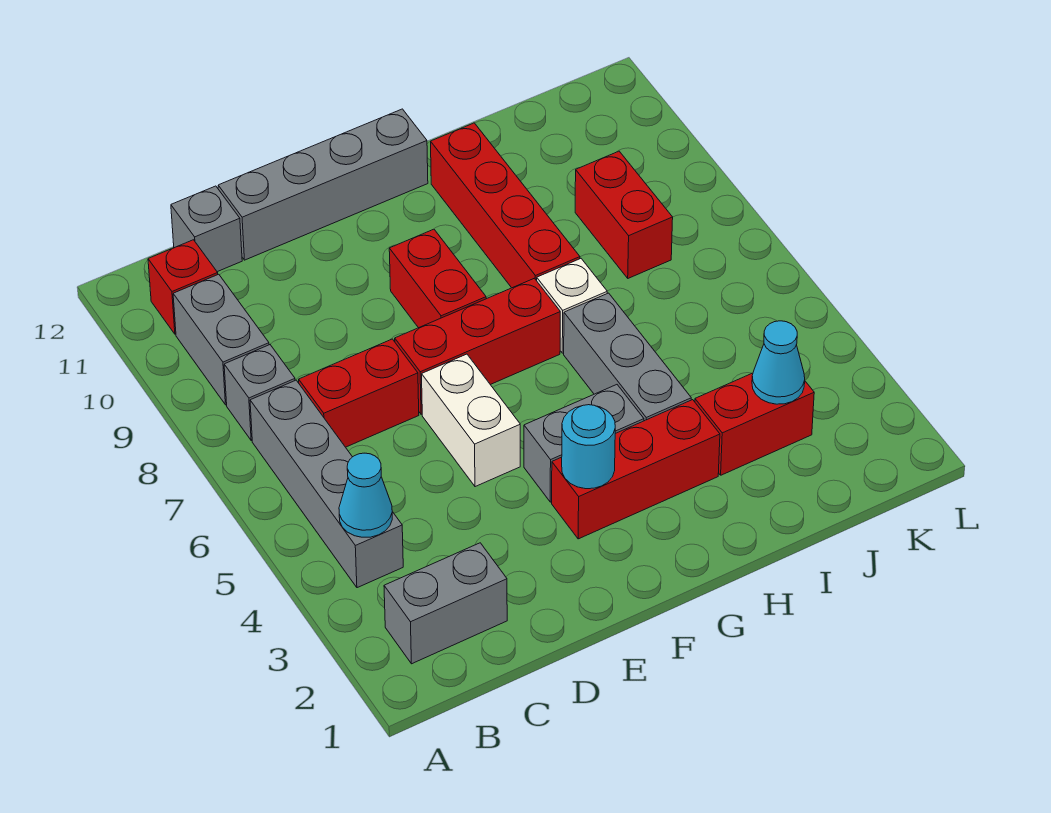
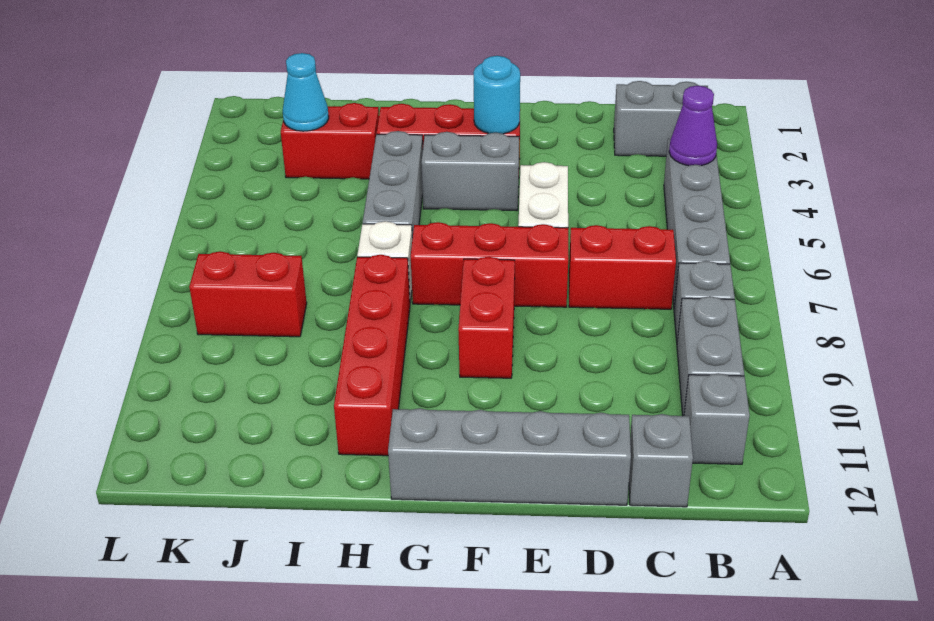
cyan cone B4 level 2 -> purple cone B4 level 2
red brick B11 level 1 -> grey brick B11 level 1
red brick J8:J9 level 1 -> red brick J8:K8 level 1

